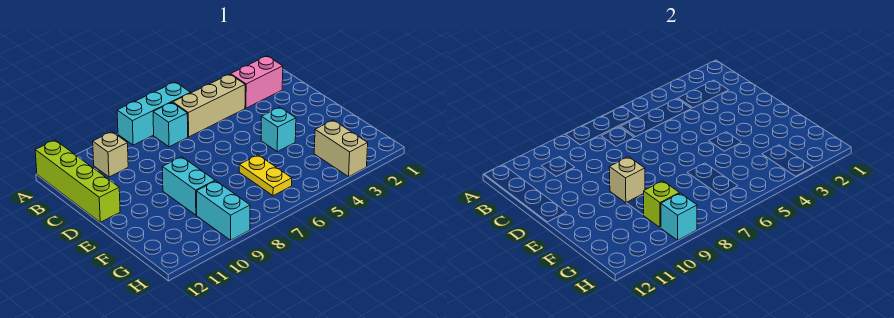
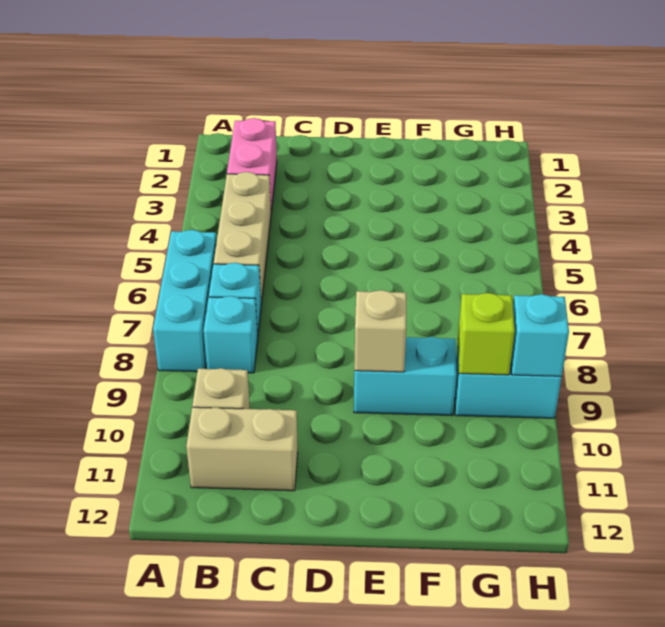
lime brick A12:D12 level 1 -> none
cyan brick E4 level 1 -> cyan brick B8 level 1
yellow plate F6:G6 level 1 -> none
tan brick G3:H3 level 1 -> tan brick B11:C11 level 1

